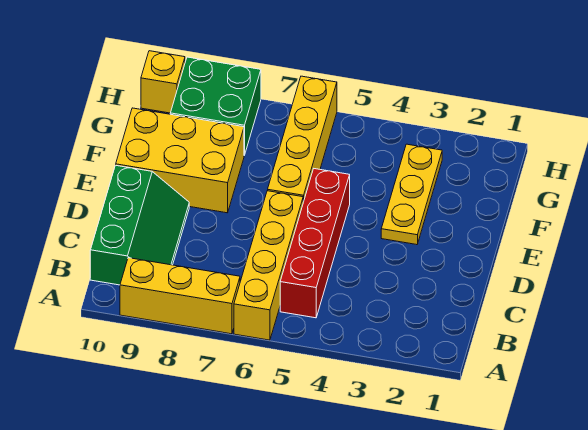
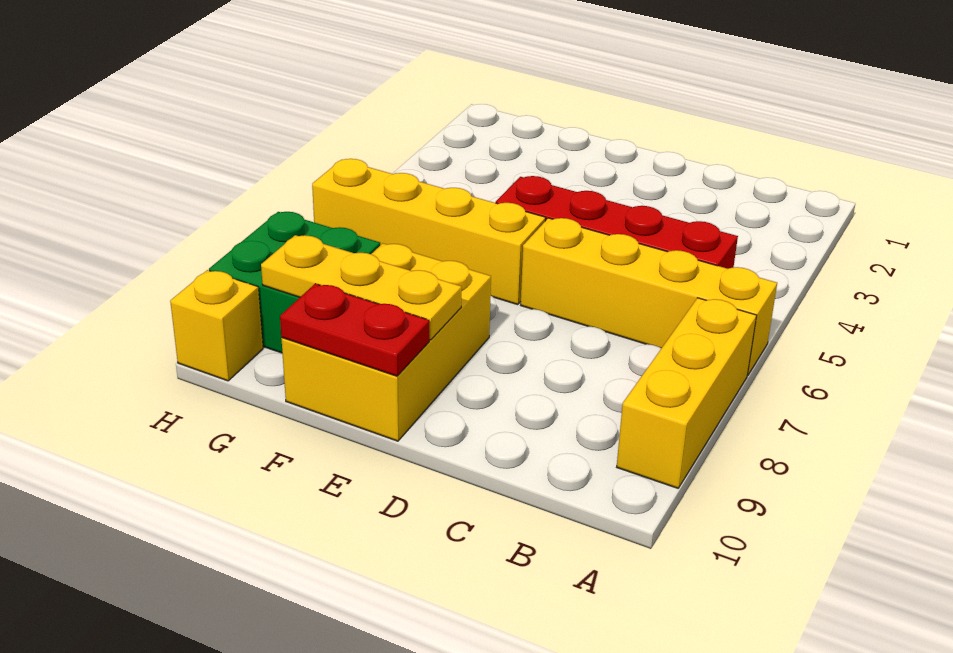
green slope B9:D10 level 1 top 10 -> none
yellow plate E3:G3 level 1 -> yellow plate E9:G9 level 2
none -> red plate E10:F10 level 2

